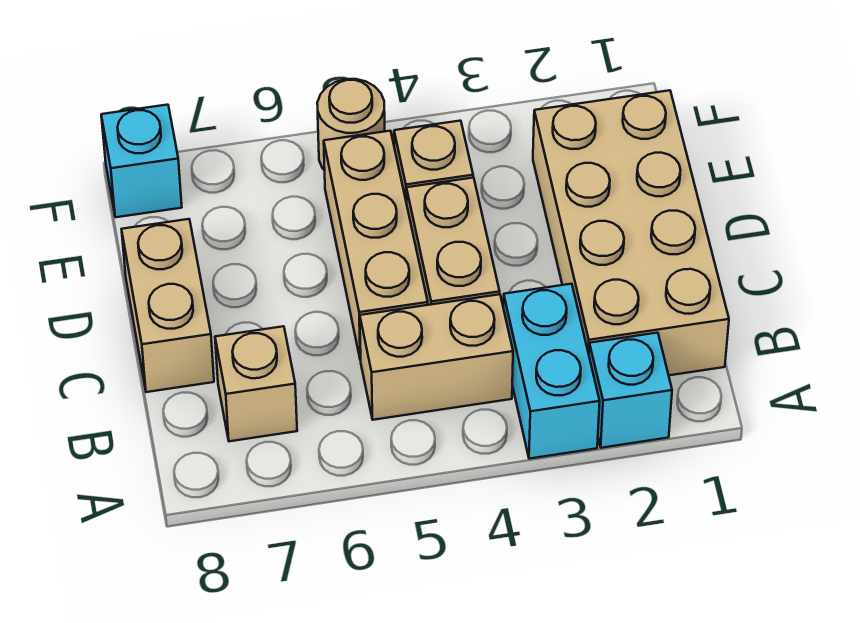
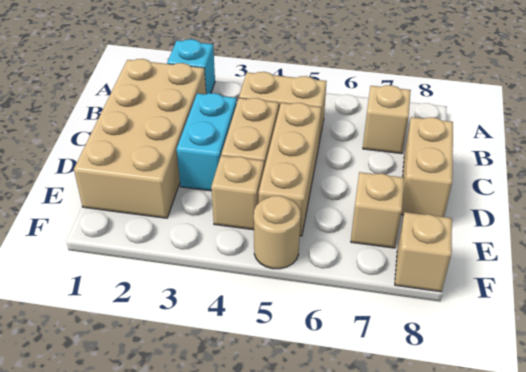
cyan brick A3:B3 level 1 -> cyan brick C3:D3 level 1
none -> tan brick E7 level 1
cyan brick F8 level 1 -> tan brick F8 level 1

